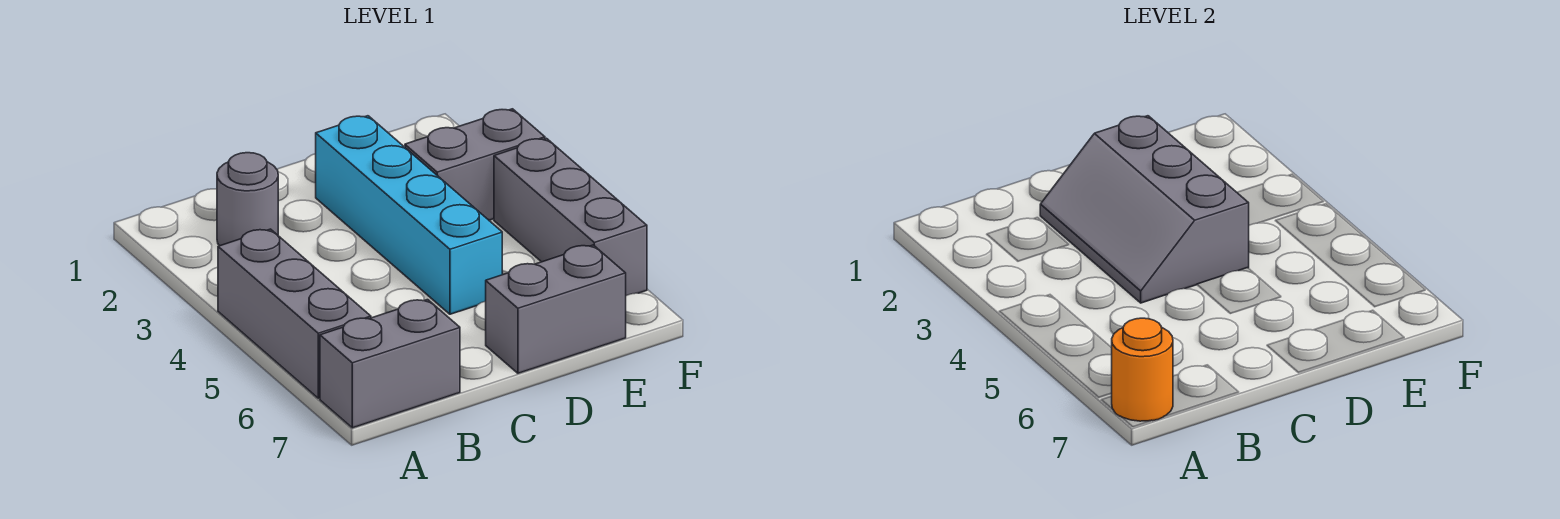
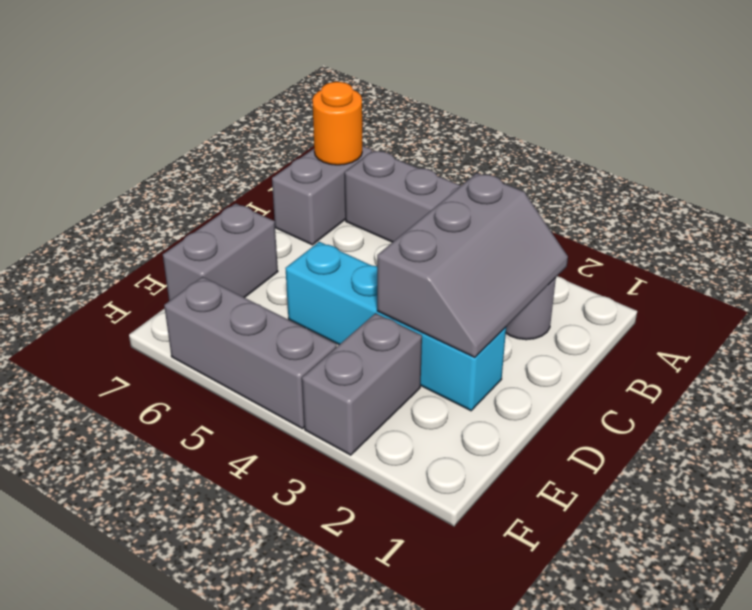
grey slope C2:D4 level 2 top D -> grey slope B2:D3 level 2 top 3

